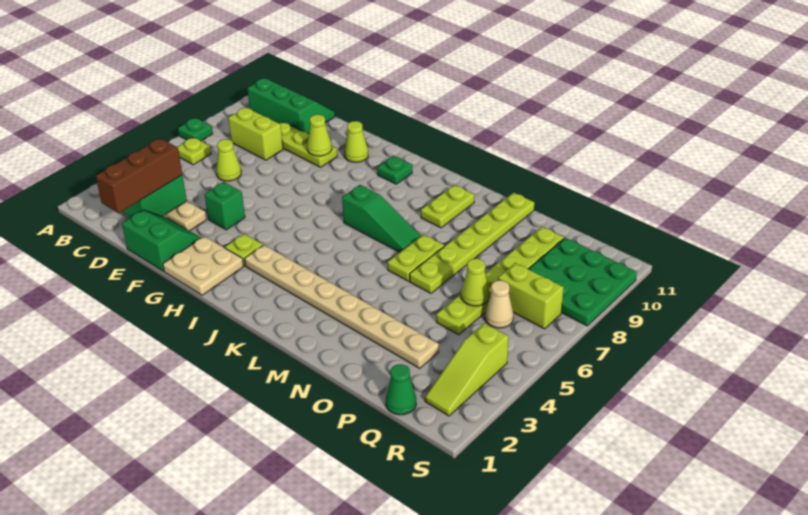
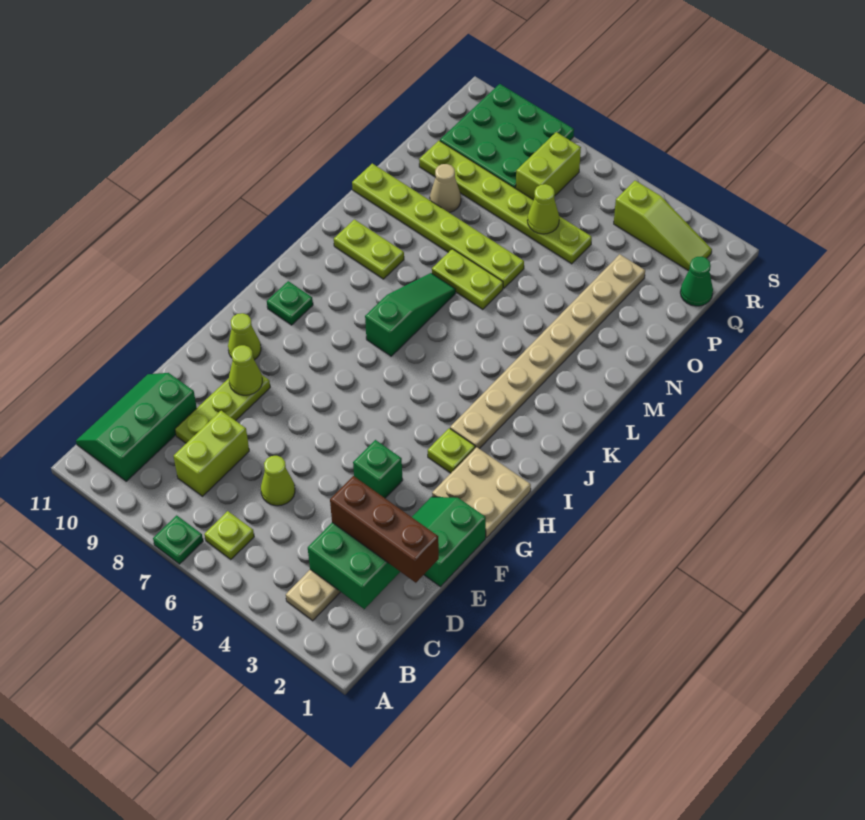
tan cone Q6 level 1 -> tan cone O9 level 1

